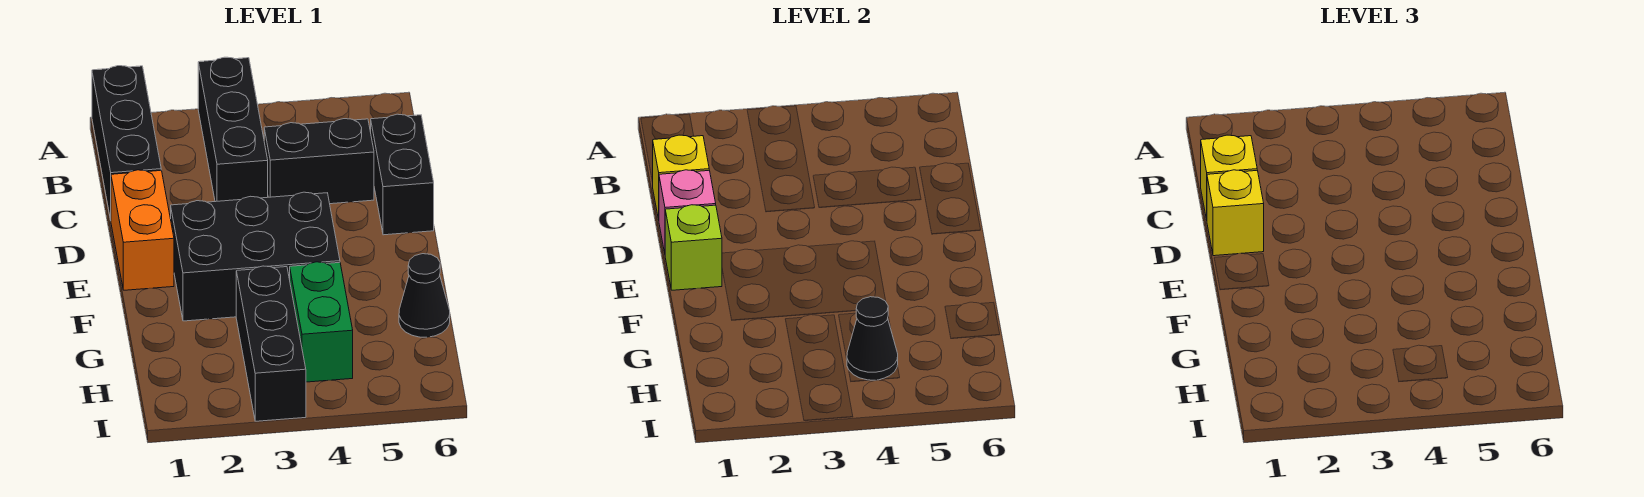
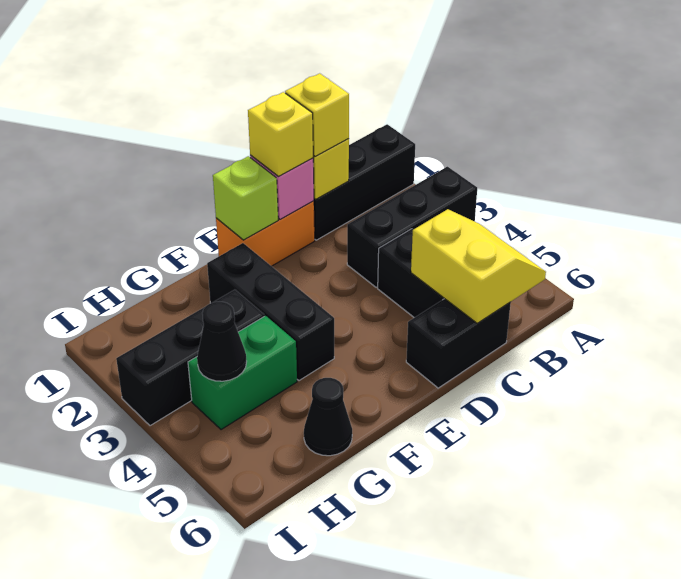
none -> yellow slope B5:C6 level 2 top C
black brick E2:F4 level 1 -> black brick F2:F4 level 1

